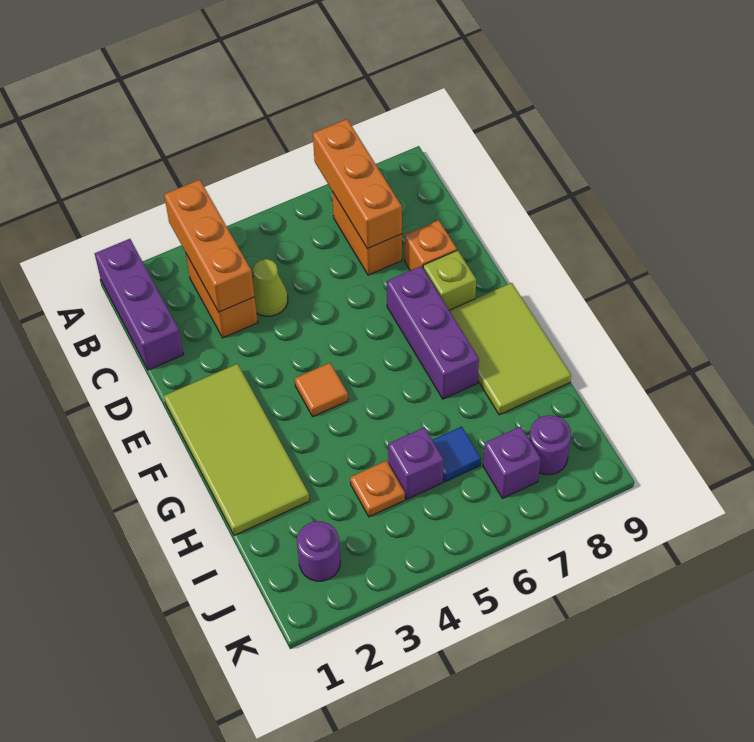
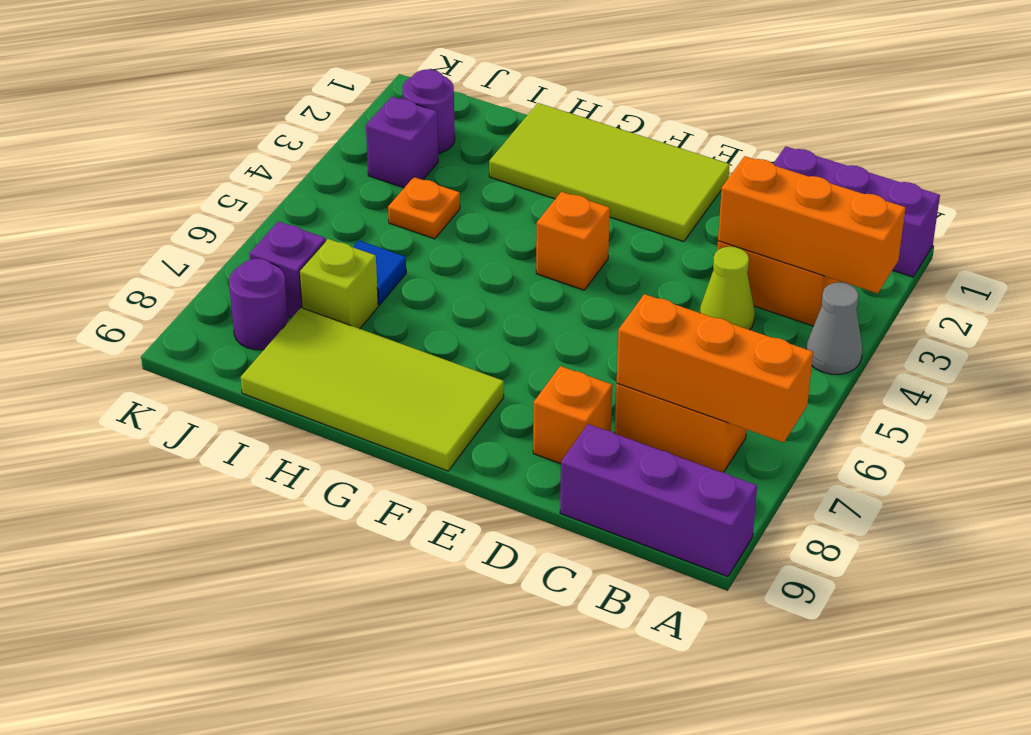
none -> grey cone A4 level 1
purple brick E7:G7 level 1 -> purple brick A9:C9 level 1
lime brick E8 level 1 -> lime brick I7 level 1
orange tile F4 level 1 -> orange brick F4 level 1
lime tile F8:H9 level 1 -> lime tile F8:I9 level 1
purple brick I5 level 1 -> purple brick J3 level 1

